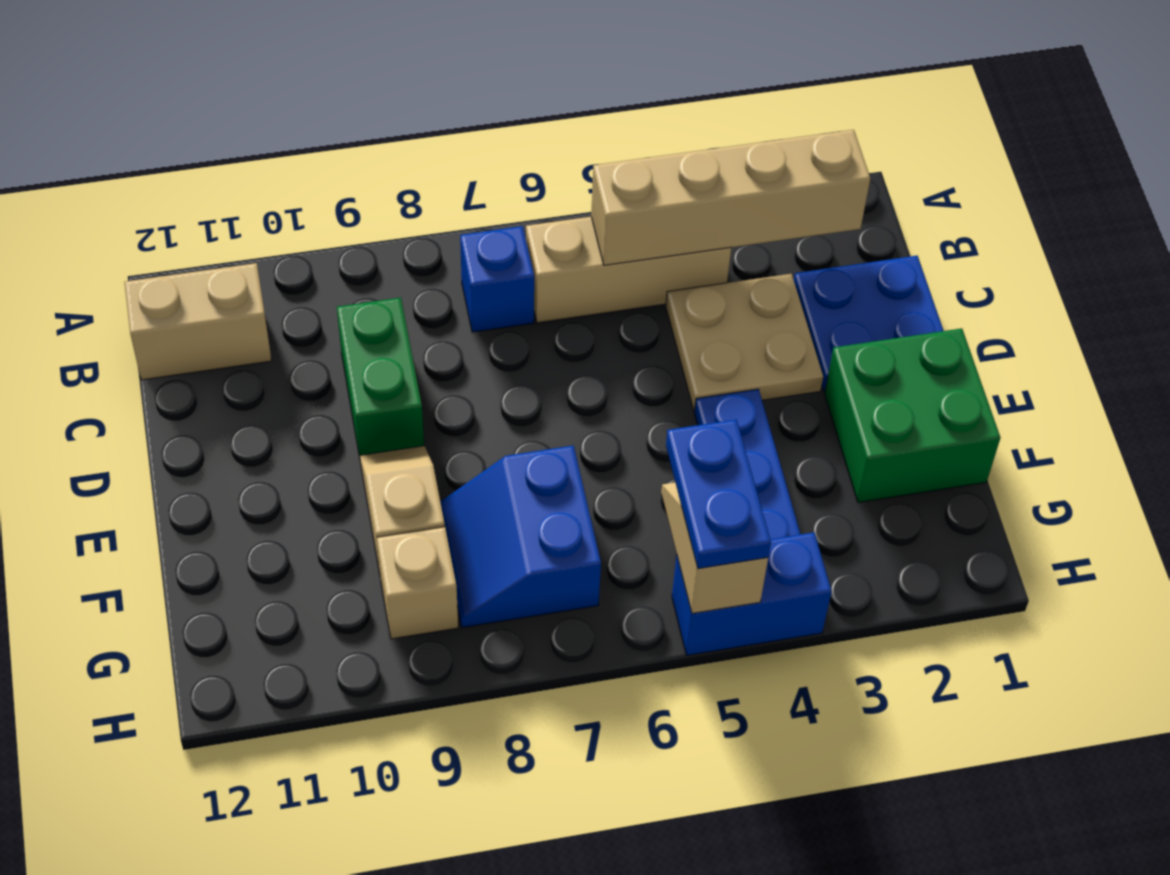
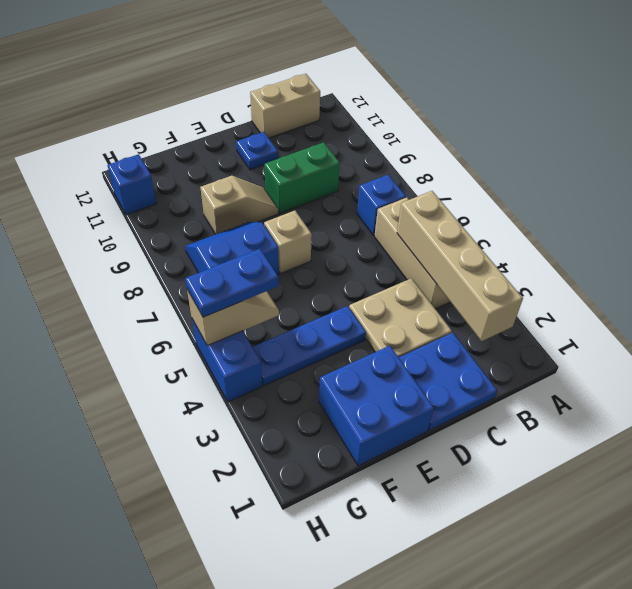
tan brick B11:B12 level 1 -> tan brick B12:C12 level 1
none -> blue plate D11 level 1
green brick E1:F2 level 1 -> blue brick E1:F2 level 1
tan brick G9 level 1 -> tan brick E7 level 1
none -> blue brick H11 level 1

